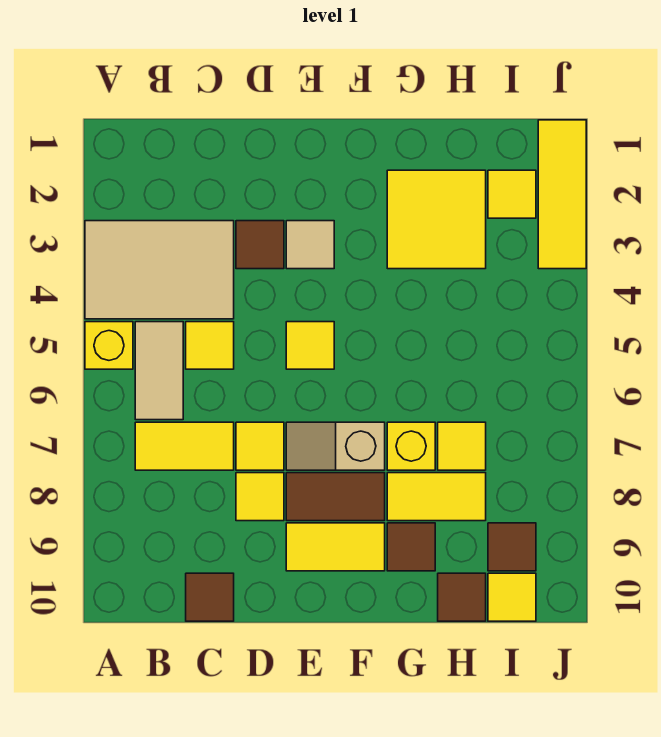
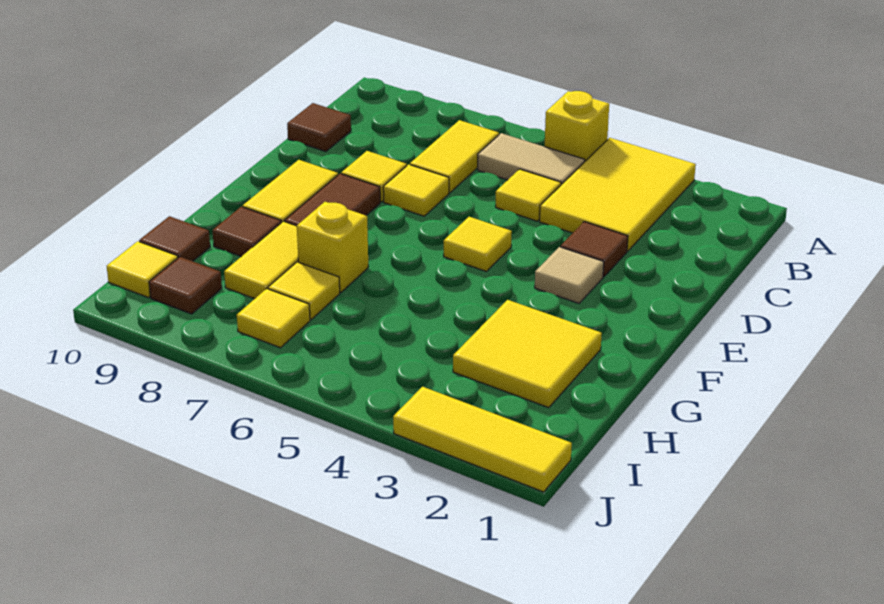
tan tile A3:C4 level 1 -> yellow tile A3:C4 level 1
tan slope E7:F7 level 1 top F -> none
yellow tile I2 level 1 -> yellow tile I7 level 1

